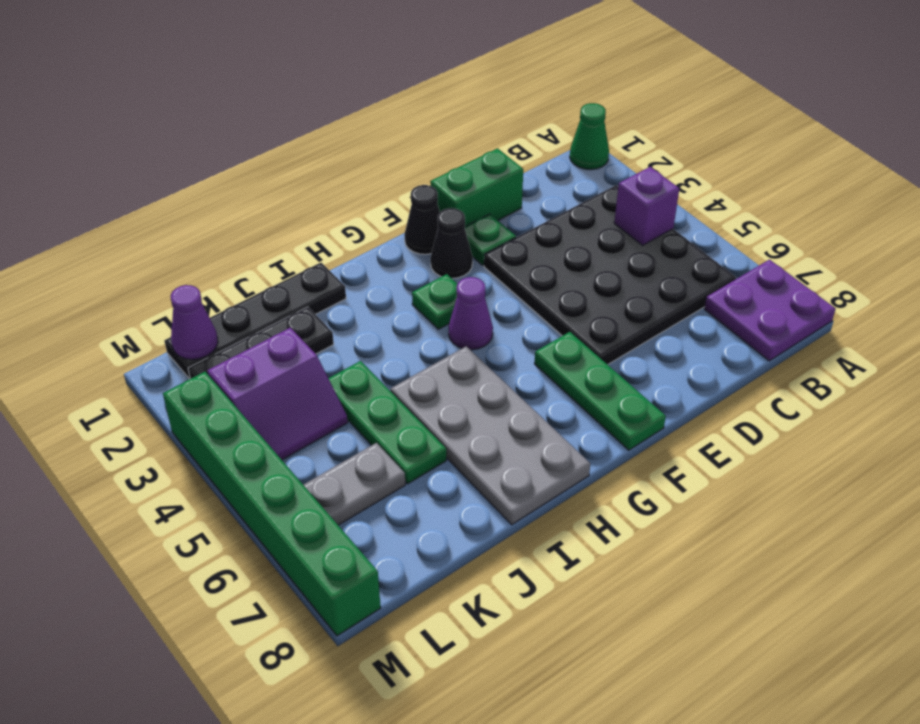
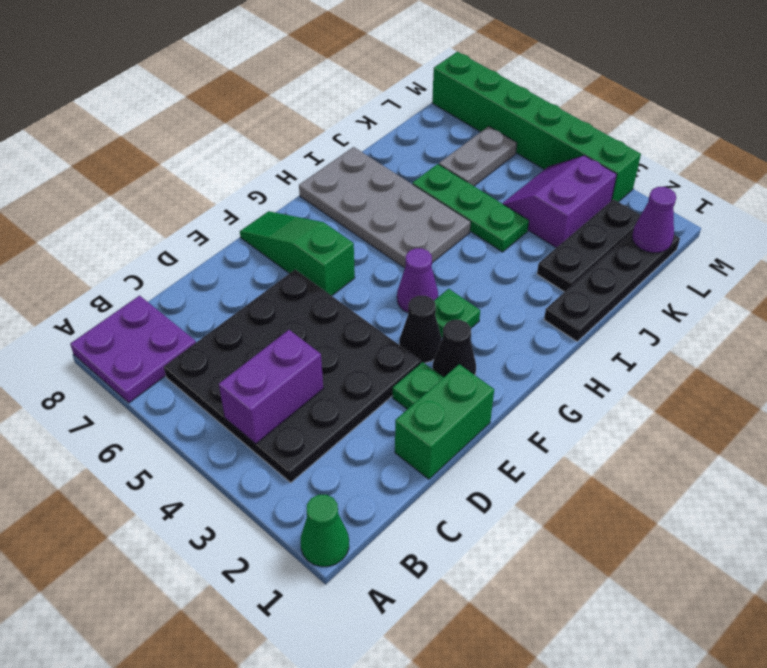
purple brick B4 level 2 -> purple brick B4:C4 level 2
black cone F1 level 1 -> black cone F3 level 1
green plate F6:F8 level 1 -> green slope F6:F8 level 1 top 6

